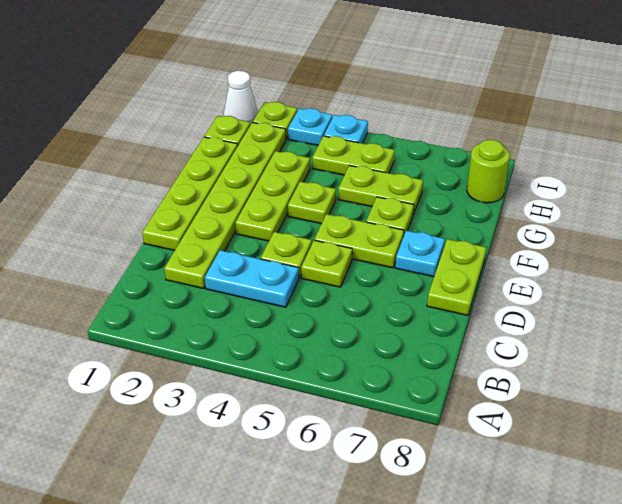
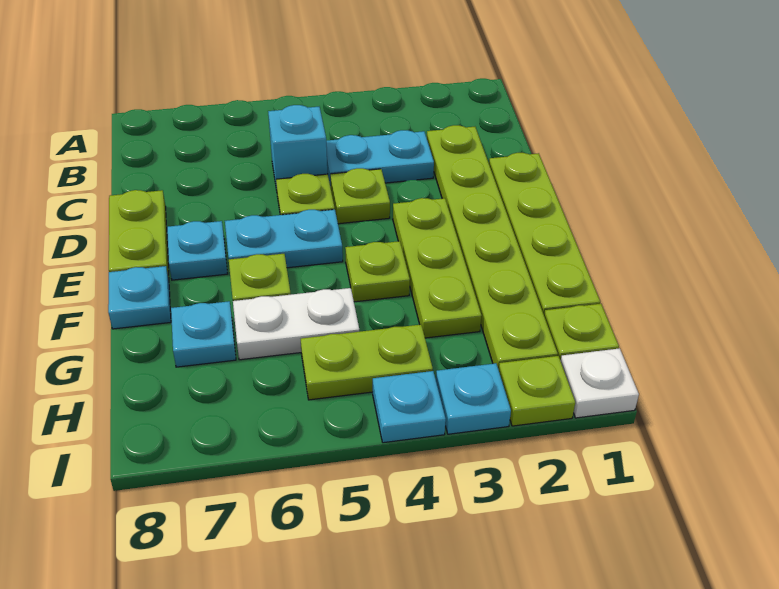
none -> cyan brick C5 level 1
lime plate E5:E6 level 1 -> cyan plate E5:E6 level 1
none -> cyan plate F8 level 1
lime plate G5:G6 level 1 -> white plate G5:G6 level 1
none -> cyan plate G7 level 1
lime round brick H8 level 1 -> none
white cone I1 level 1 -> white plate I1 level 1

